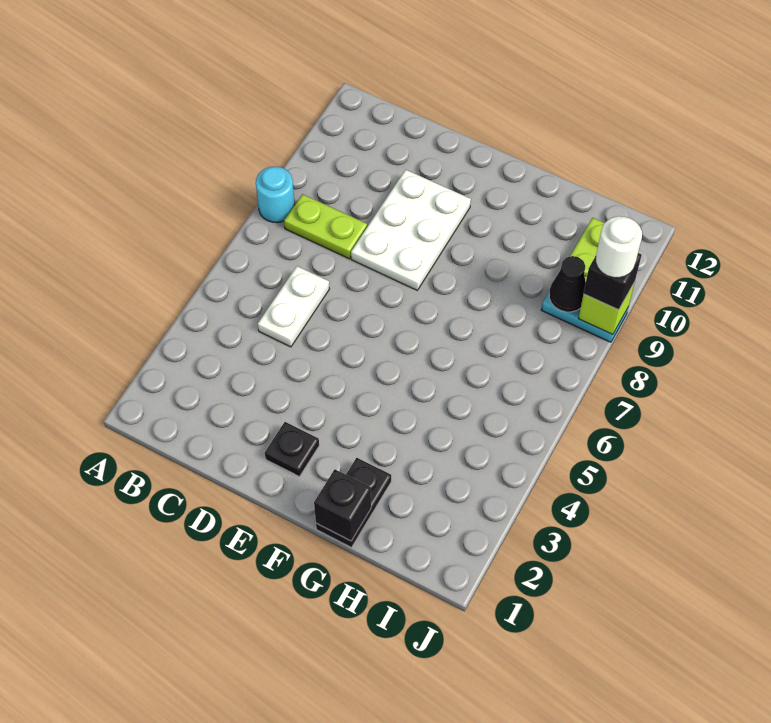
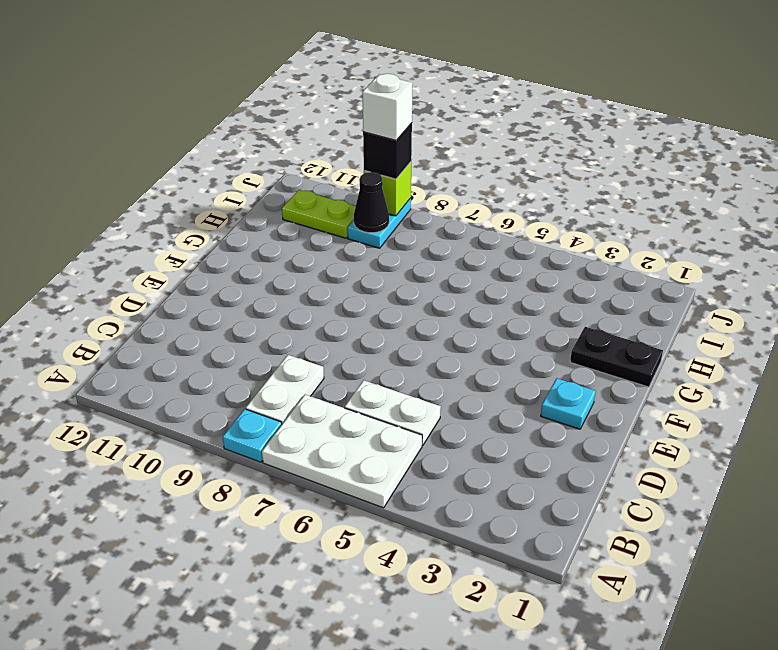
cyan round brick A8 level 1 -> cyan plate A8 level 1
lime plate B8:C8 level 1 -> white plate B8:C8 level 1
white plate D8:E10 level 1 -> white plate A5:B7 level 1
black plate E2 level 1 -> cyan plate E2 level 1
black brick G1 level 2 -> none
white round brick J9 level 4 -> white brick J9 level 4

